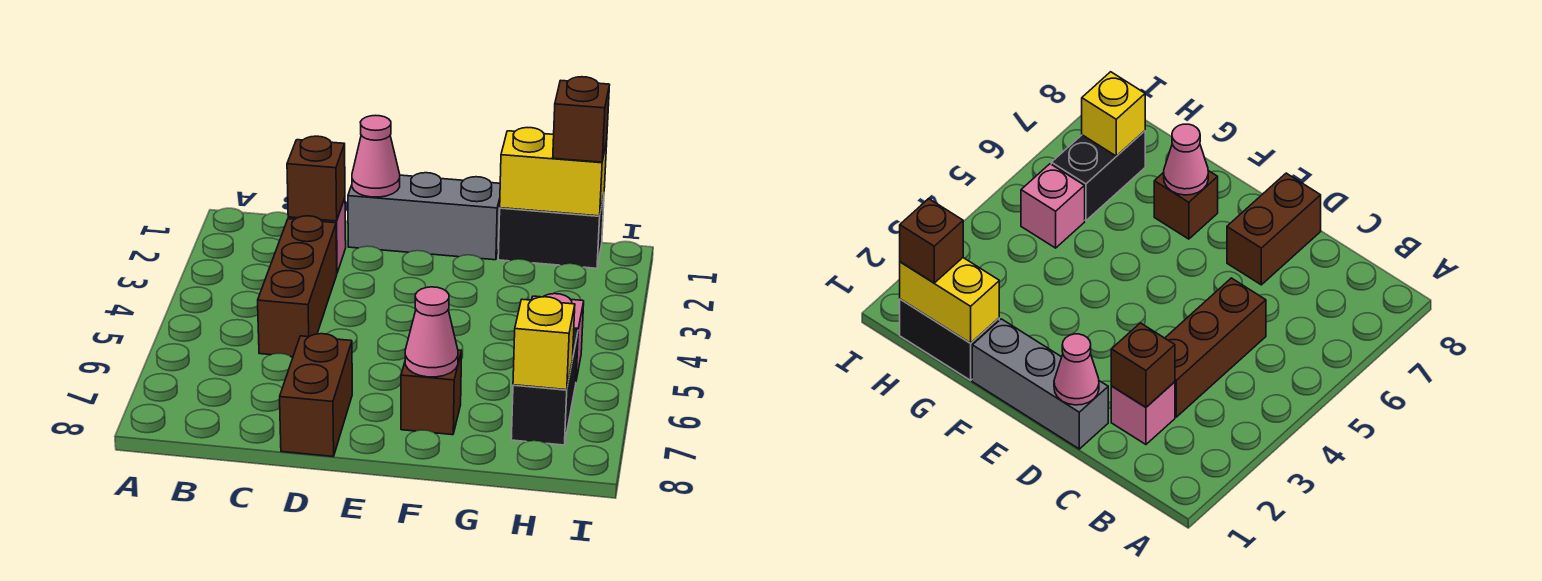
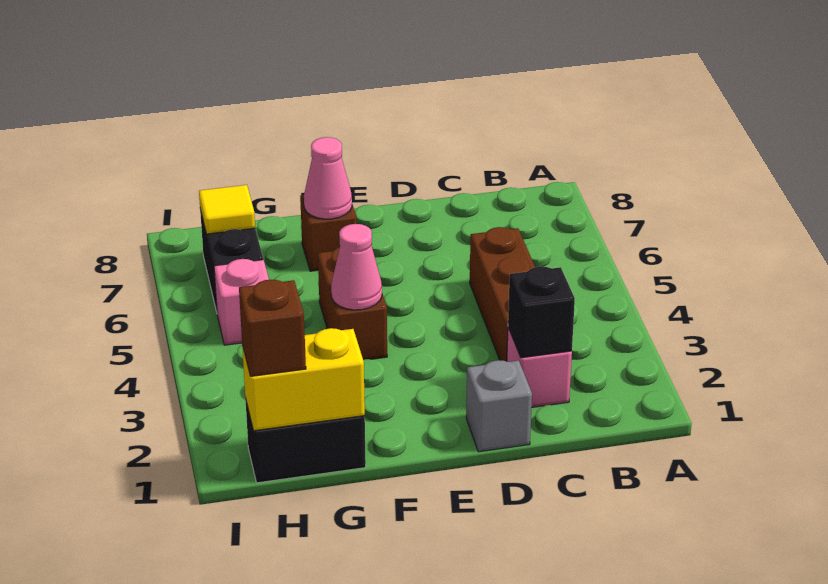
brown brick C2 level 2 -> black brick C2 level 2
grey brick D1:F1 level 1 -> grey brick D1 level 1
pink cone D1 level 2 -> pink cone F4 level 2
brown brick D7:D8 level 1 -> brown brick F4:F5 level 1
yellow brick H7 level 2 -> yellow tile H7 level 2

